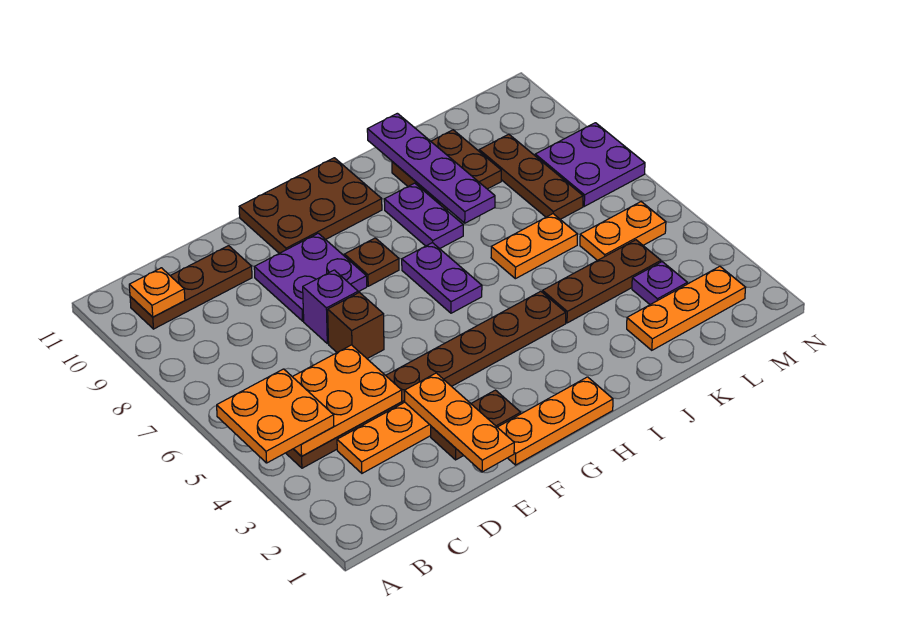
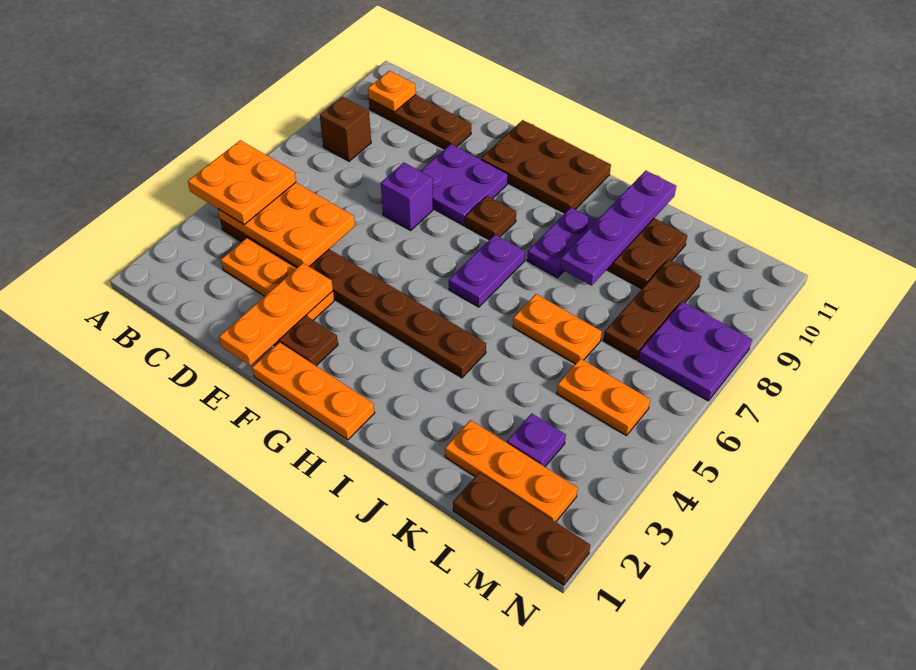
brown brick E6 level 1 -> brown brick B8 level 1
brown plate J4:L4 level 1 -> brown plate L1:N1 level 1

